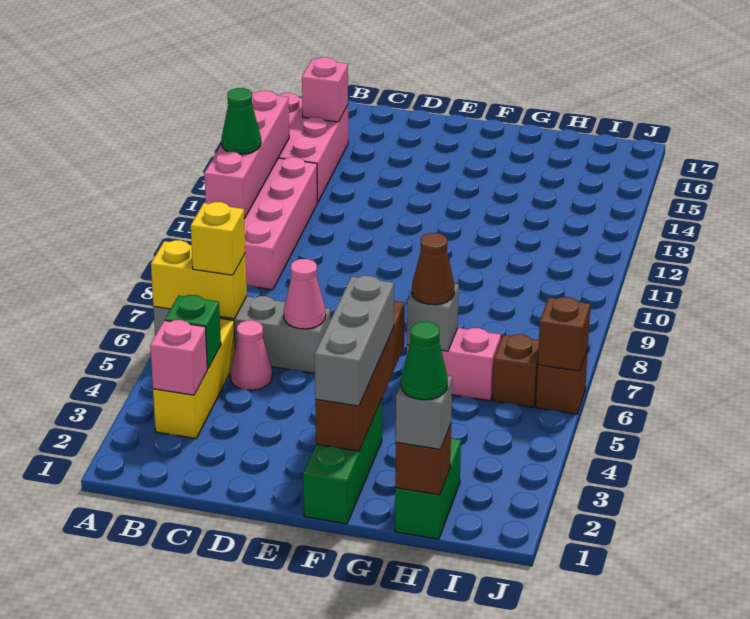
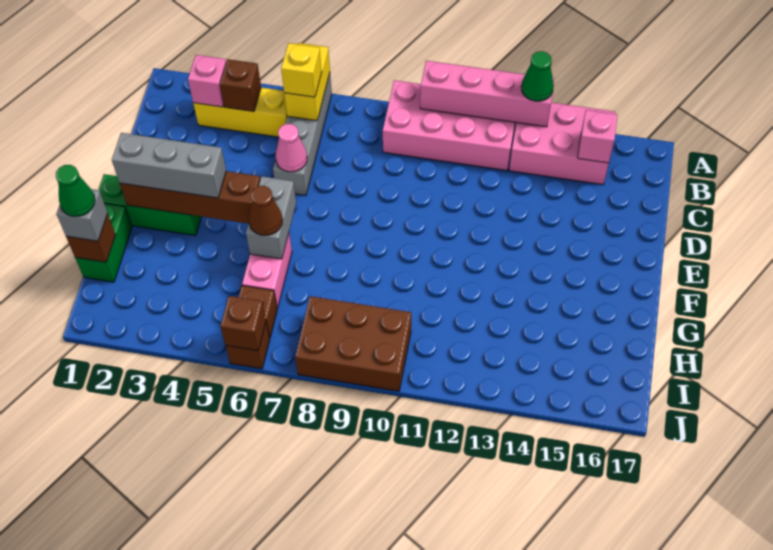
green cone A11 level 3 -> green cone A13 level 3
green brick B4 level 2 -> brown brick B4 level 2
pink cone C5 level 1 -> none
grey brick G6 level 2 -> grey brick F6:G6 level 2
green brick H1:H2 level 1 -> green brick G1:H1 level 1
none -> brown brick I8:J10 level 1

